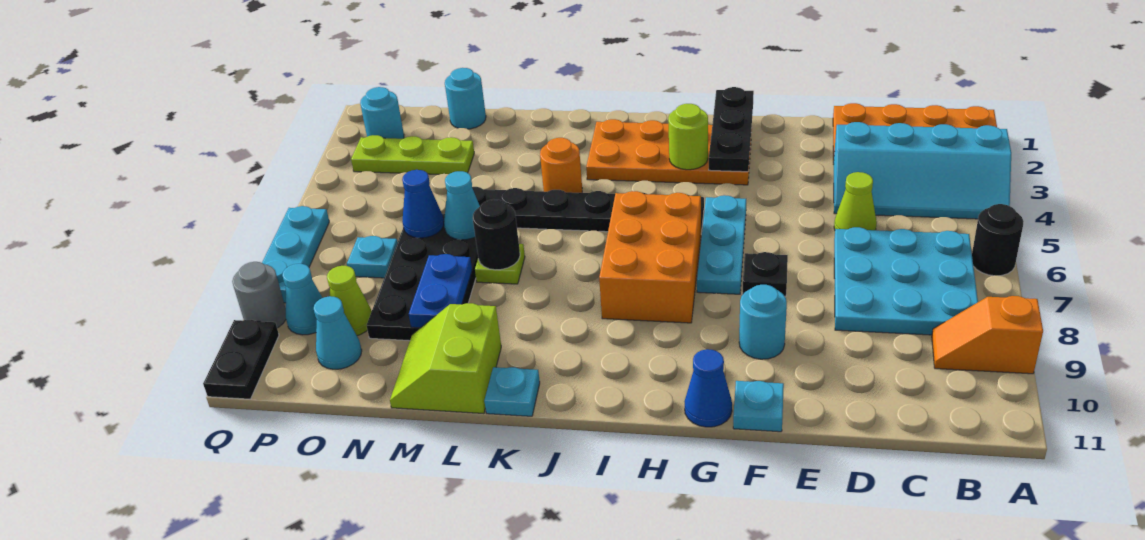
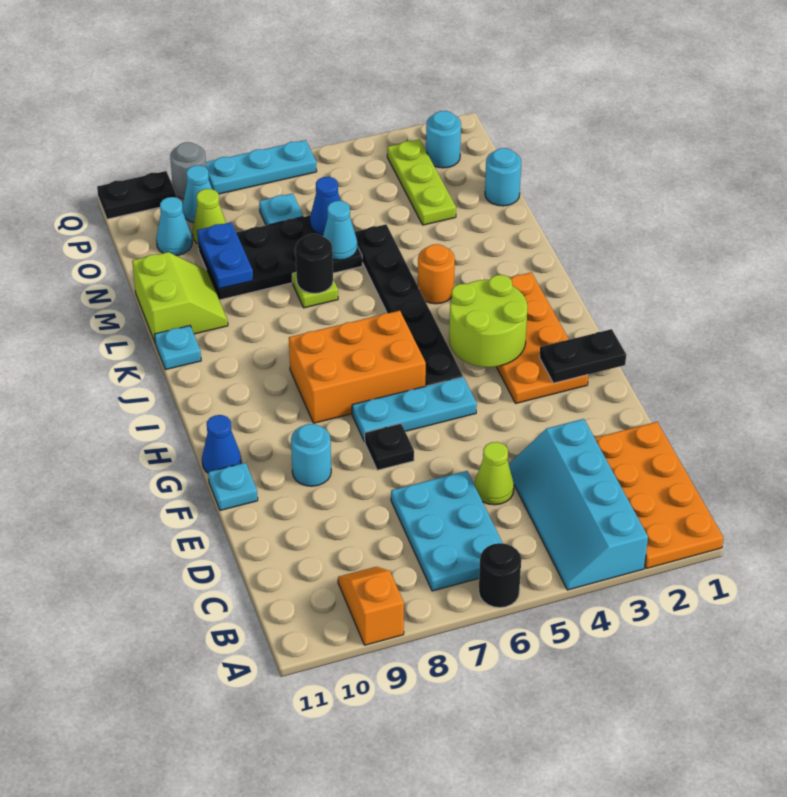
cyan plate B6:D8 level 1 -> cyan plate B6:D7 level 1
black plate G1:G3 level 2 -> black plate G1:G2 level 2
lime round brick H3 level 2 -> lime round brick H3:I4 level 2
lime slope L10:M11 level 1 top L -> lime slope L10:M11 level 1 top 11
blue plate M8:M9 level 2 -> blue plate M9:N9 level 2

